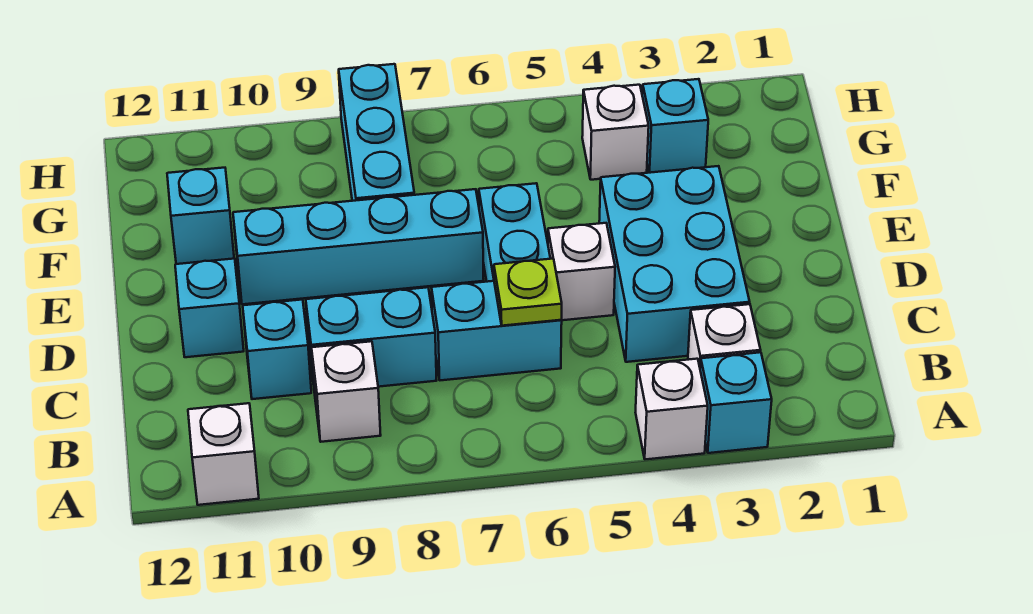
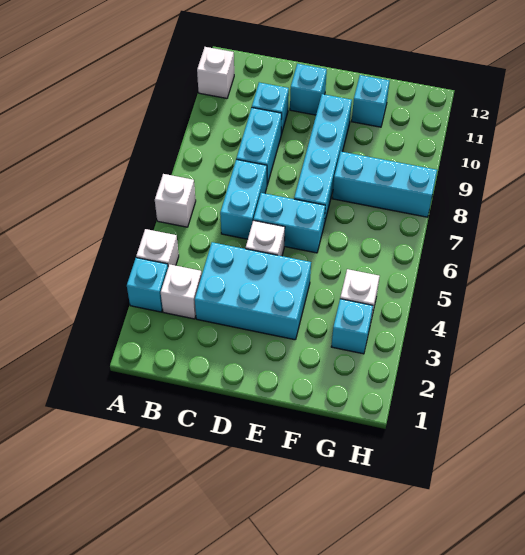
white brick B9 level 1 -> white brick A6 level 1
lime plate C6 level 2 -> none

